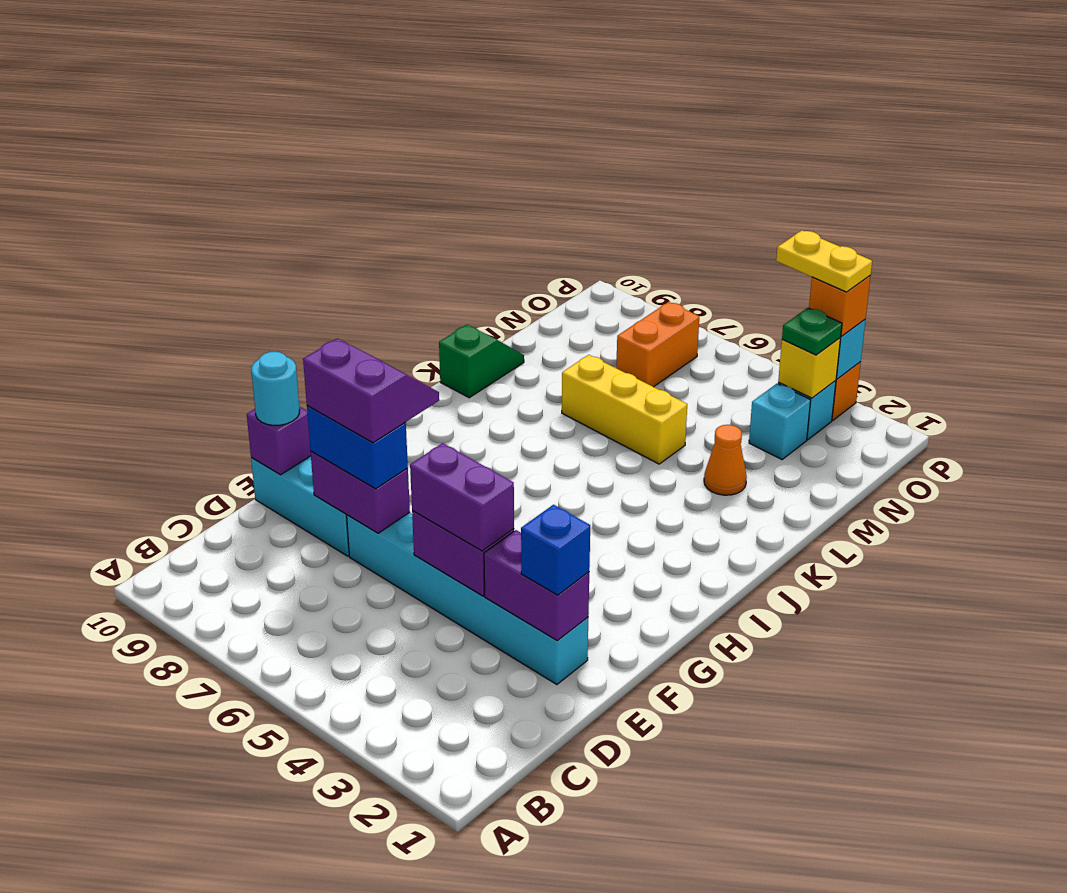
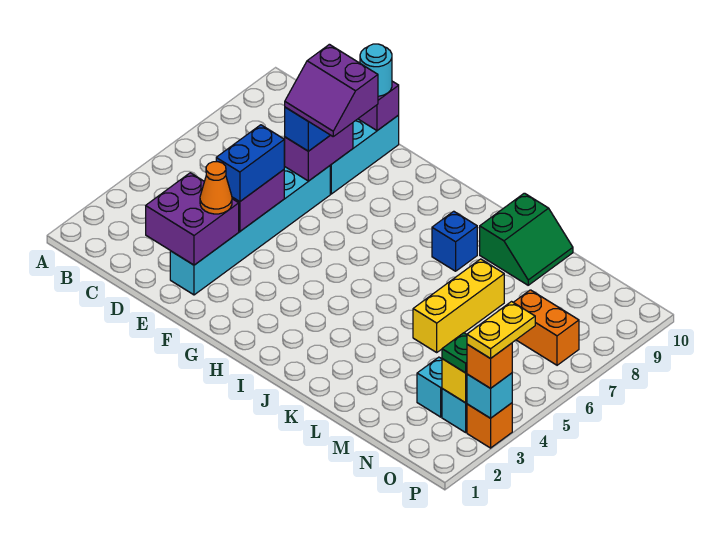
purple brick E2:E3 level 2 -> purple brick D2:E3 level 2
blue brick E2 level 3 -> blue brick J8 level 1
purple brick E4:E5 level 3 -> blue brick E4:E5 level 3
purple slope E7:F8 level 4 top E -> purple slope E7:F8 level 4 top 8
green slope K10:L10 level 1 top K -> green slope K9:L10 level 1 top K
orange cone L3 level 1 -> orange cone E3 level 3

